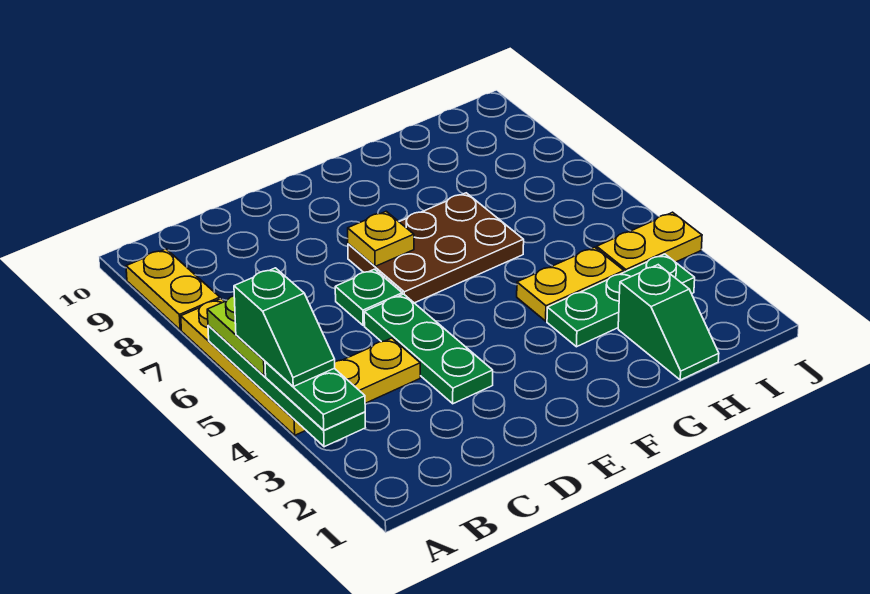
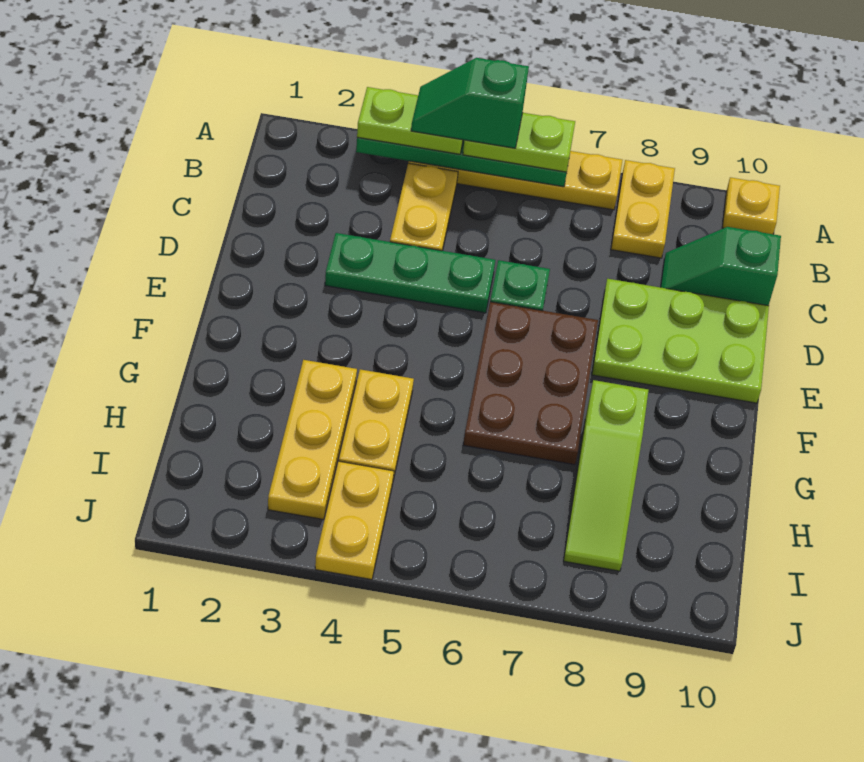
green plate A3:A4 level 3 -> lime plate A3:A4 level 3
yellow plate A8:A9 level 1 -> yellow plate A8:B8 level 1
none -> lime plate D8:E10 level 1
yellow plate E7 level 2 -> yellow plate A10 level 1
green plate G3:I3 level 1 -> yellow plate G3:I3 level 1
none -> lime slope G8:I8 level 1 top G
green slope H1:H2 level 1 top 2 -> green slope C9:C10 level 1 top 10

